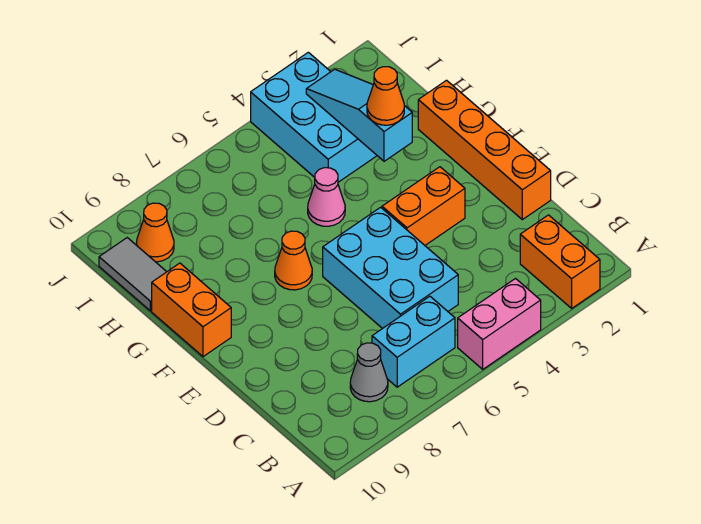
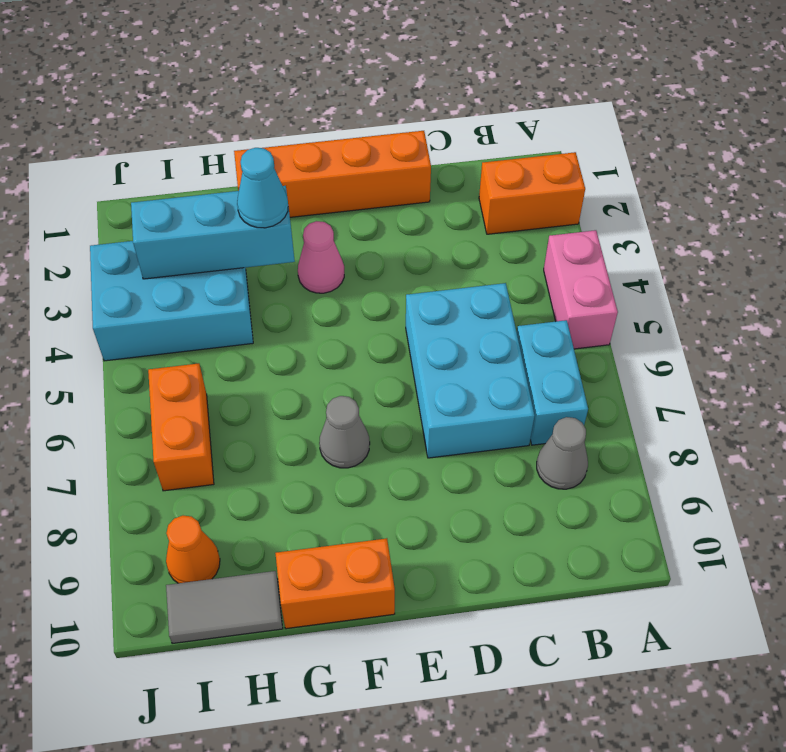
cyan brick C5:E6 level 1 -> cyan brick C5:D7 level 1
orange brick E3:E4 level 1 -> orange brick I6:I7 level 1
orange cone F7 level 1 -> grey cone F7 level 1
cyan slope G3:I3 level 2 top G -> cyan brick G3:I3 level 2
orange cone G3 level 3 -> cyan cone G3 level 3
pink cone G5 level 1 -> pink cone F3 level 1

